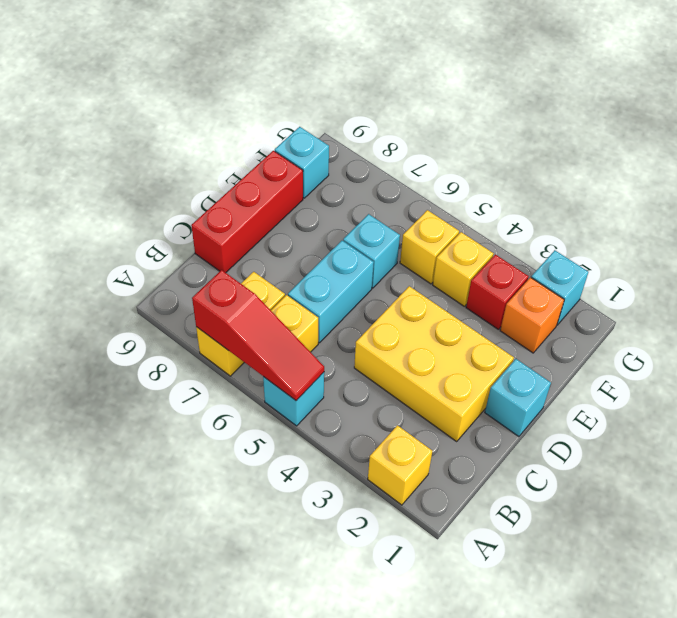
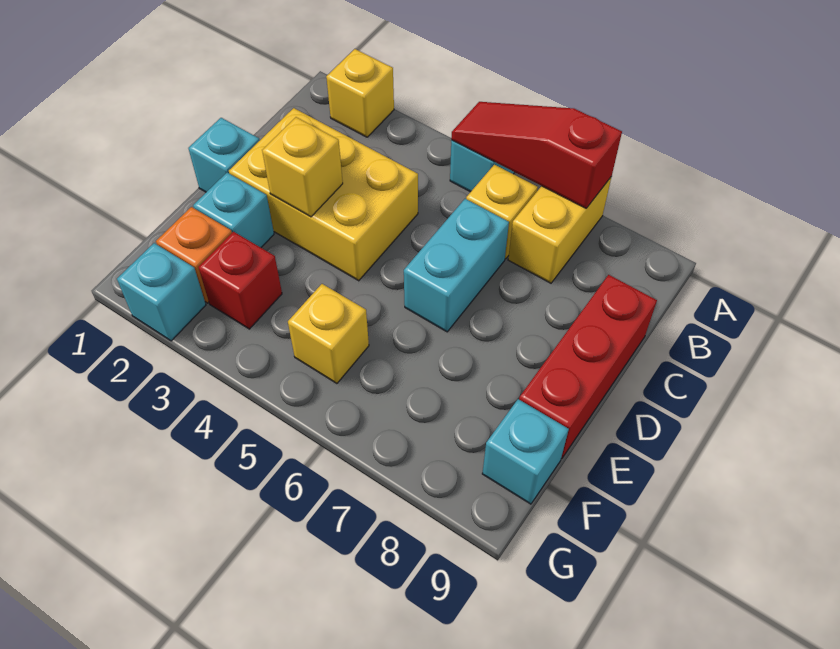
cyan brick E6 level 1 -> cyan brick E2 level 1
yellow brick F4 level 1 -> yellow brick D3 level 2

